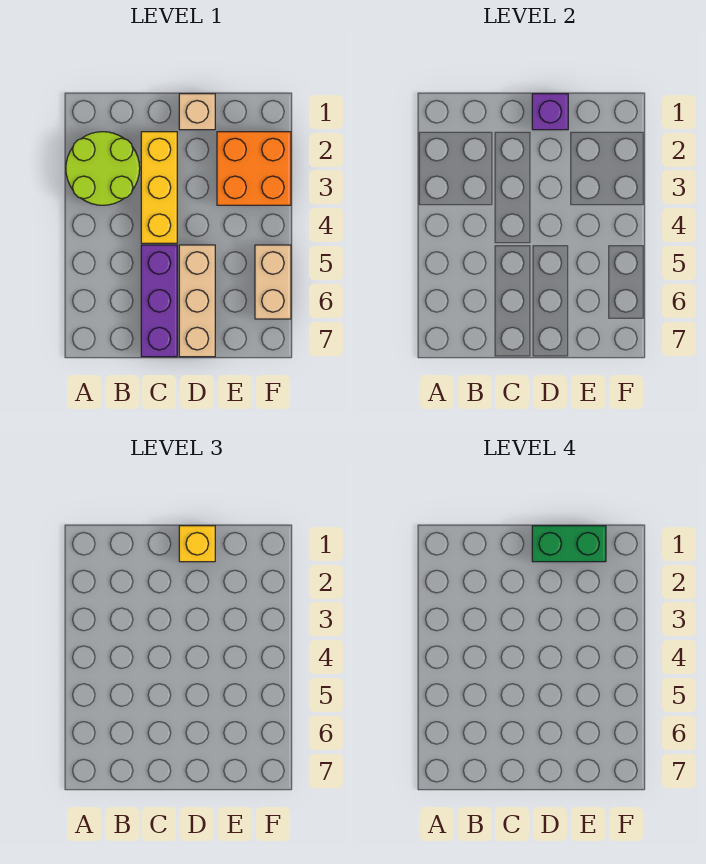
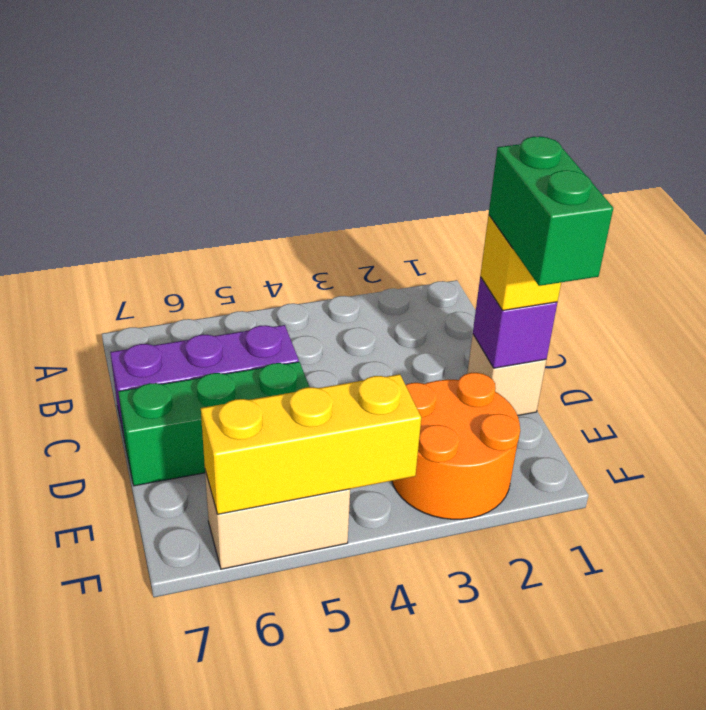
lime round brick A2:B3 level 1 -> none
yellow brick C2:C4 level 1 -> yellow brick F4:F6 level 2
tan brick D5:D7 level 1 -> green brick D5:D7 level 1
orange brick E2:F3 level 1 -> orange round brick E2:F3 level 1

